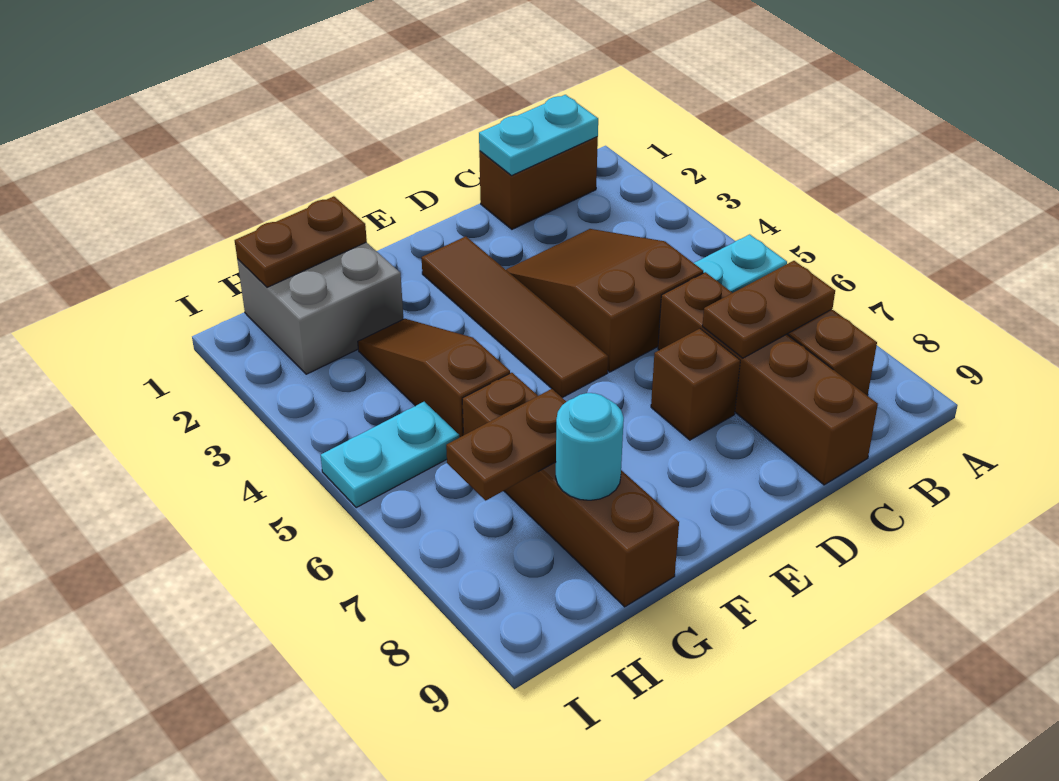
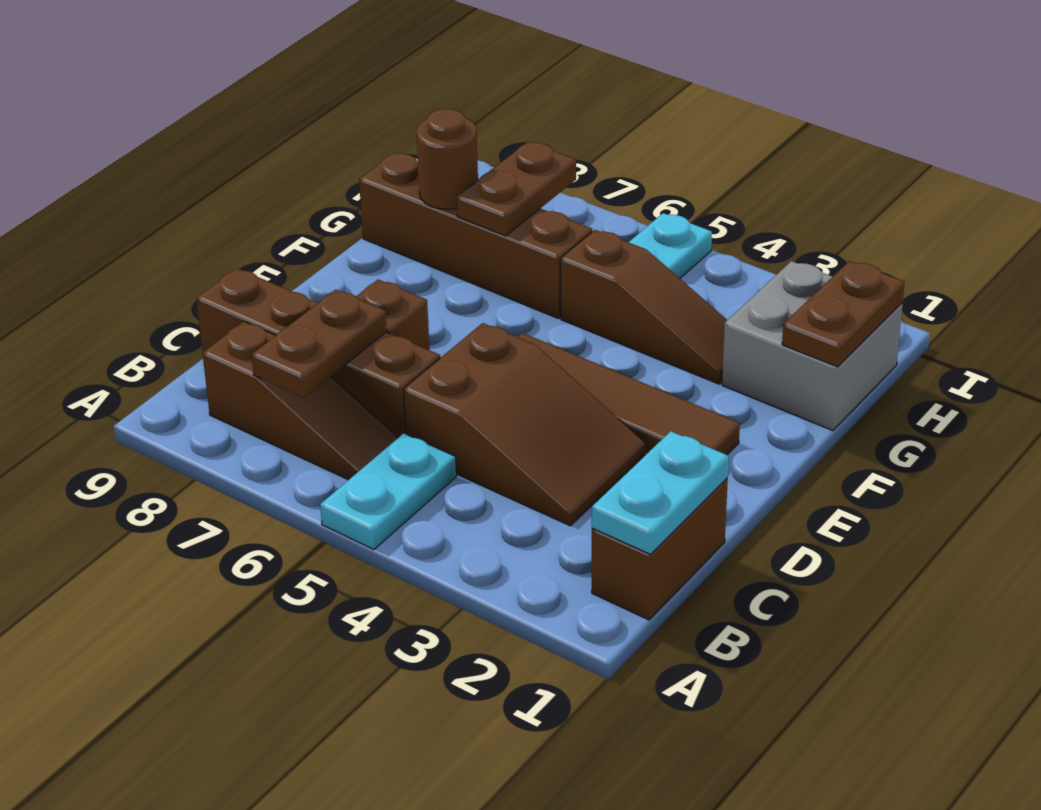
cyan round brick G8 level 2 -> brown round brick G8 level 2

